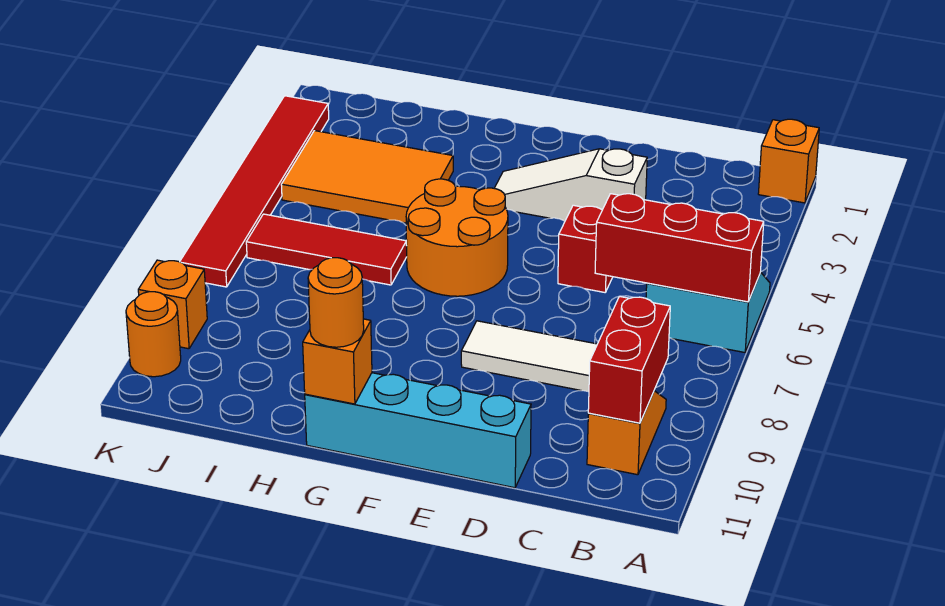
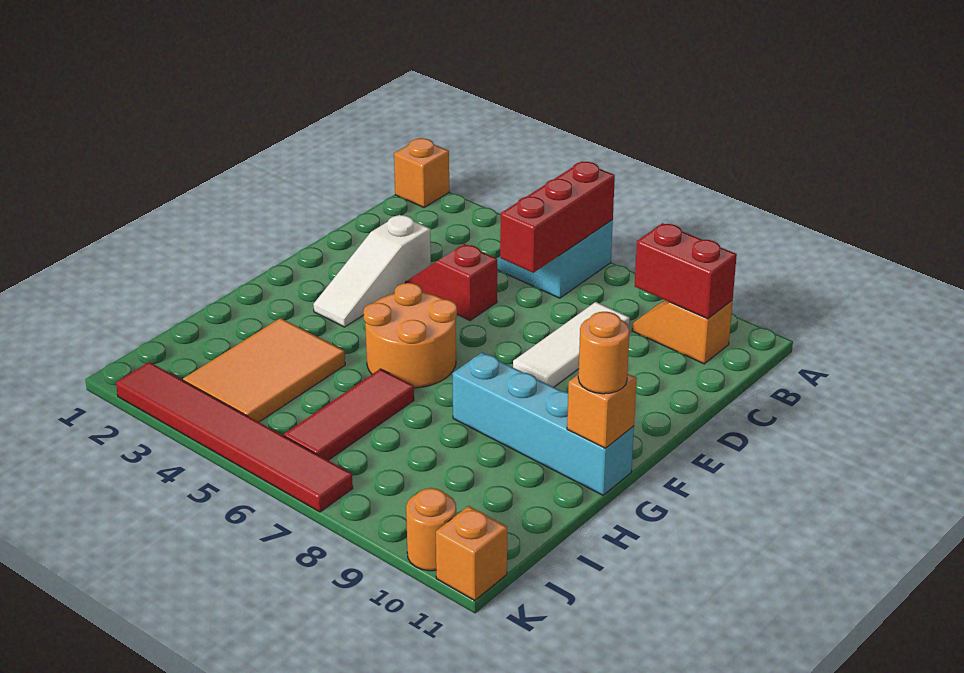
cyan brick D11:G11 level 1 -> cyan brick G8:G11 level 1
orange brick K9 level 1 -> orange brick K11 level 1

